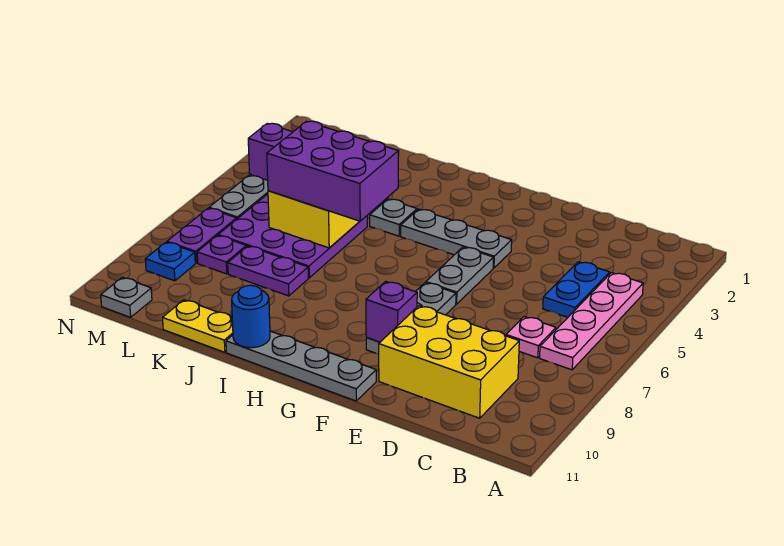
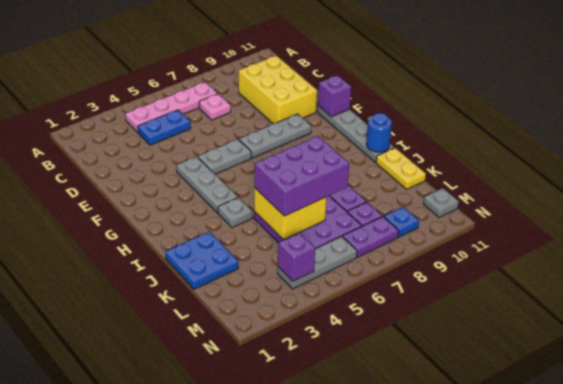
purple brick F9 level 2 -> purple brick F11 level 2
purple brick I5:K6 level 3 -> purple brick J5:K7 level 3
none -> blue plate J1:K2 level 1

